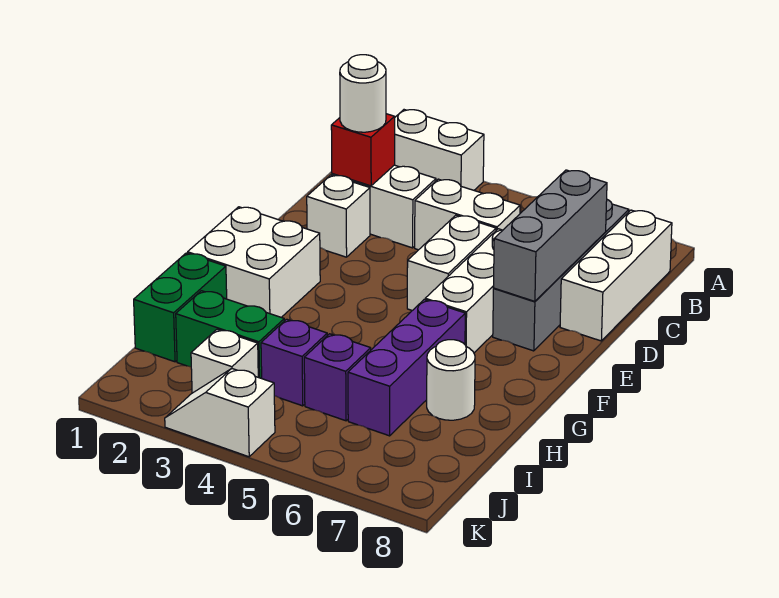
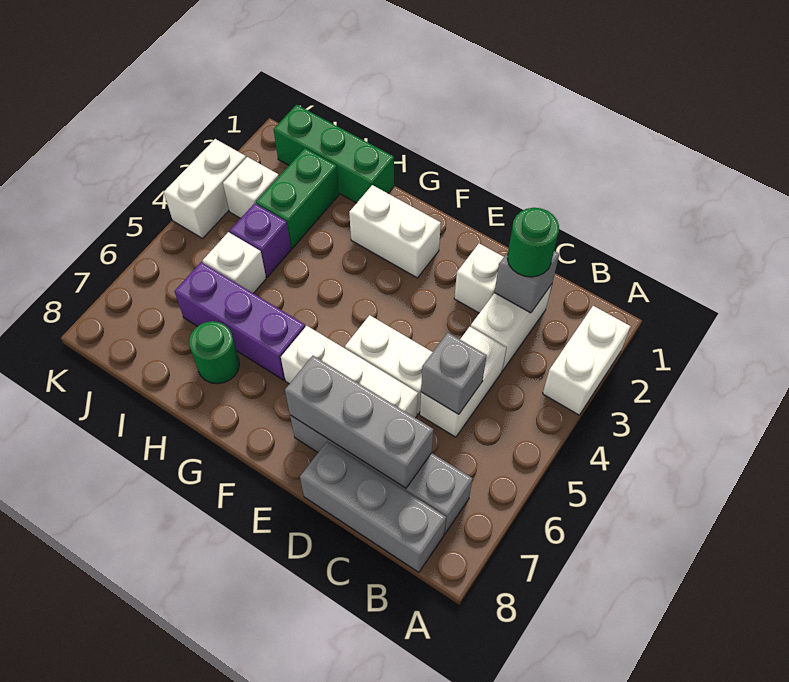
white brick B8:D8 level 1 -> grey brick B8:D8 level 1
red brick C2 level 2 -> grey brick C2 level 2
white round brick C2 level 3 -> green round brick C2 level 3
none -> grey brick C5 level 2
white brick F1:G2 level 1 -> white brick F2:G2 level 1
green brick H1:I1 level 1 -> green brick H1:J1 level 1
white round brick H7 level 1 -> green round brick H7 level 1
purple brick I5 level 1 -> white brick I5 level 1
white slope K3:K4 level 1 top 4 -> white brick K3:K4 level 1

